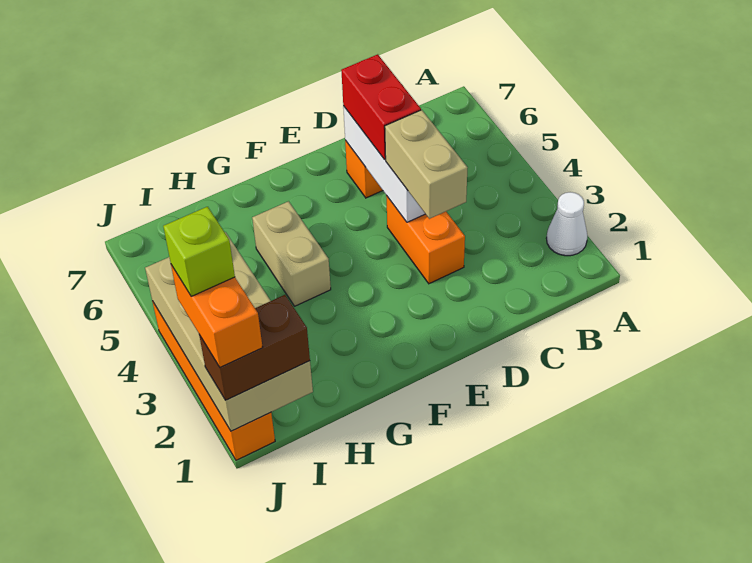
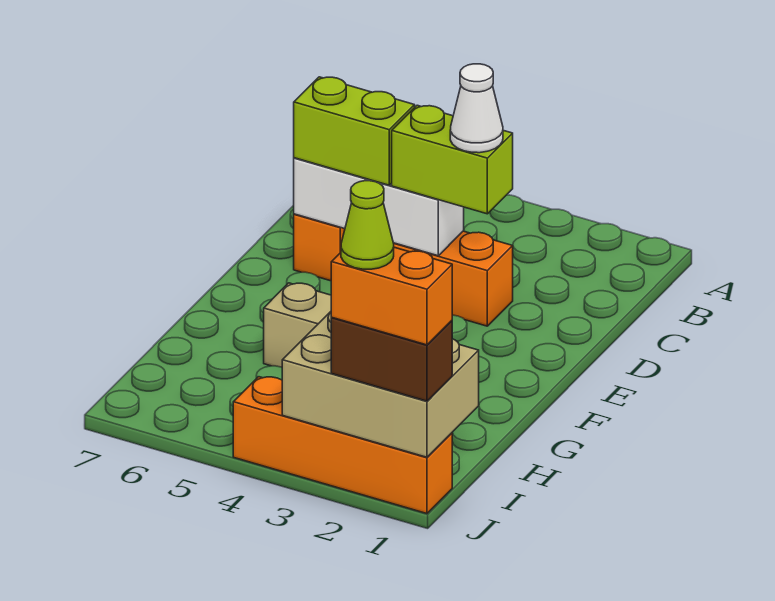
white cone A2 level 1 -> white cone D3 level 4
tan brick D3:D4 level 3 -> lime brick D3:D4 level 3
red brick D5:D6 level 3 -> lime brick D5:D6 level 3
tan brick I1:J4 level 2 -> tan brick I1:J3 level 2
brown brick I1:J1 level 3 -> brown brick J1:J2 level 3
lime brick J2 level 5 -> lime cone J2 level 5

